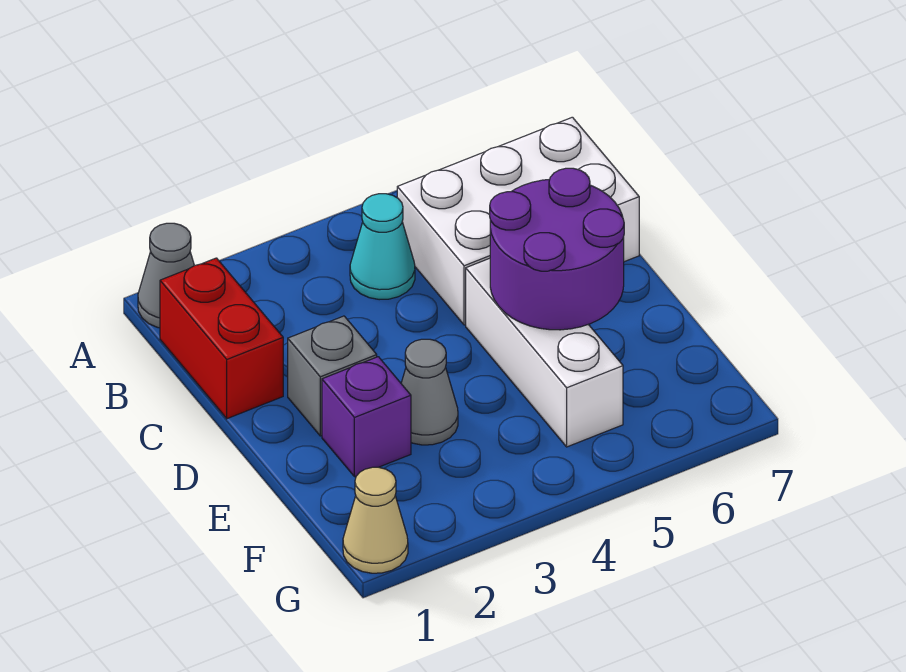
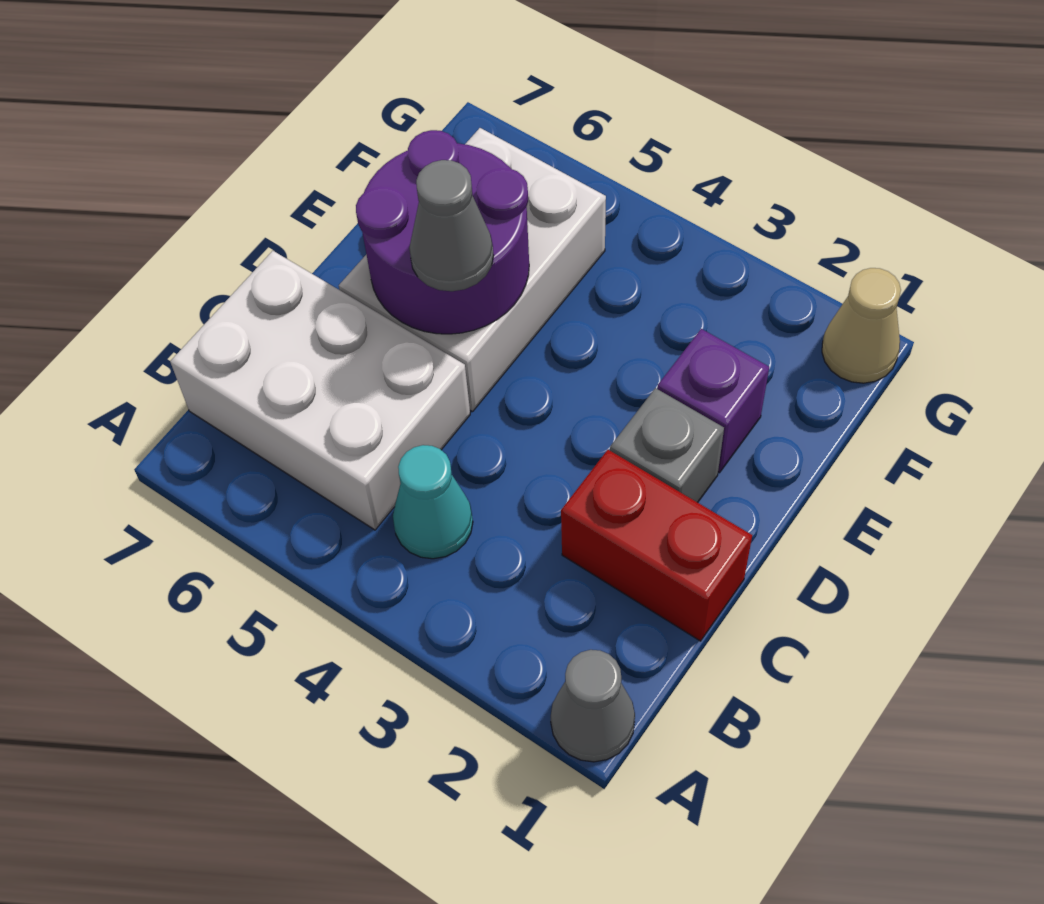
red brick B1:C1 level 1 -> red brick C1:C2 level 1
white brick D5:F5 level 1 -> white brick D5:F6 level 1
grey cone E3 level 1 -> grey cone D5 level 3

